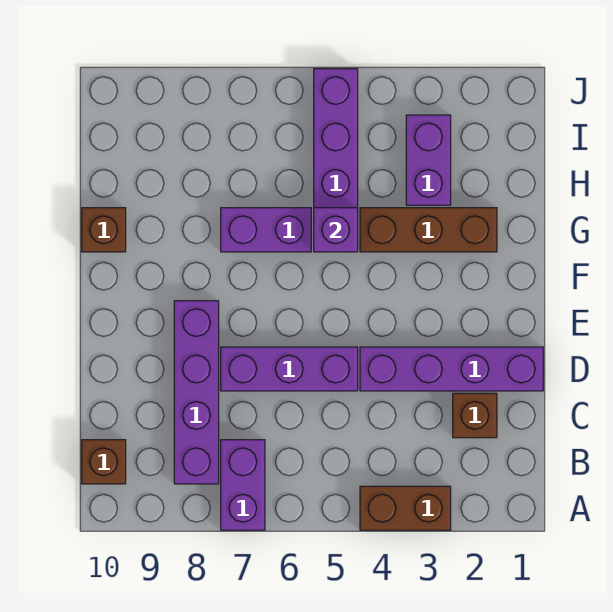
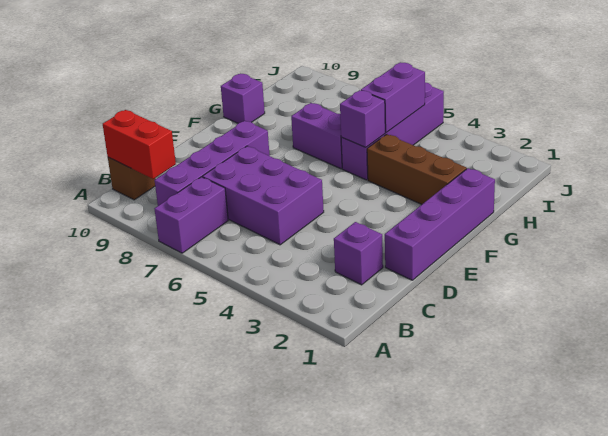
brown brick A3:A4 level 1 -> none
none -> red brick B9:B10 level 2
brown brick C2 level 1 -> purple brick C2 level 1
purple brick D1:D4 level 1 -> purple brick D1:G1 level 1
purple brick D5:D7 level 1 -> purple brick C5:D7 level 1
brown brick G10 level 1 -> purple brick G10 level 1
purple brick H3:I3 level 1 -> purple brick H5:I5 level 2

